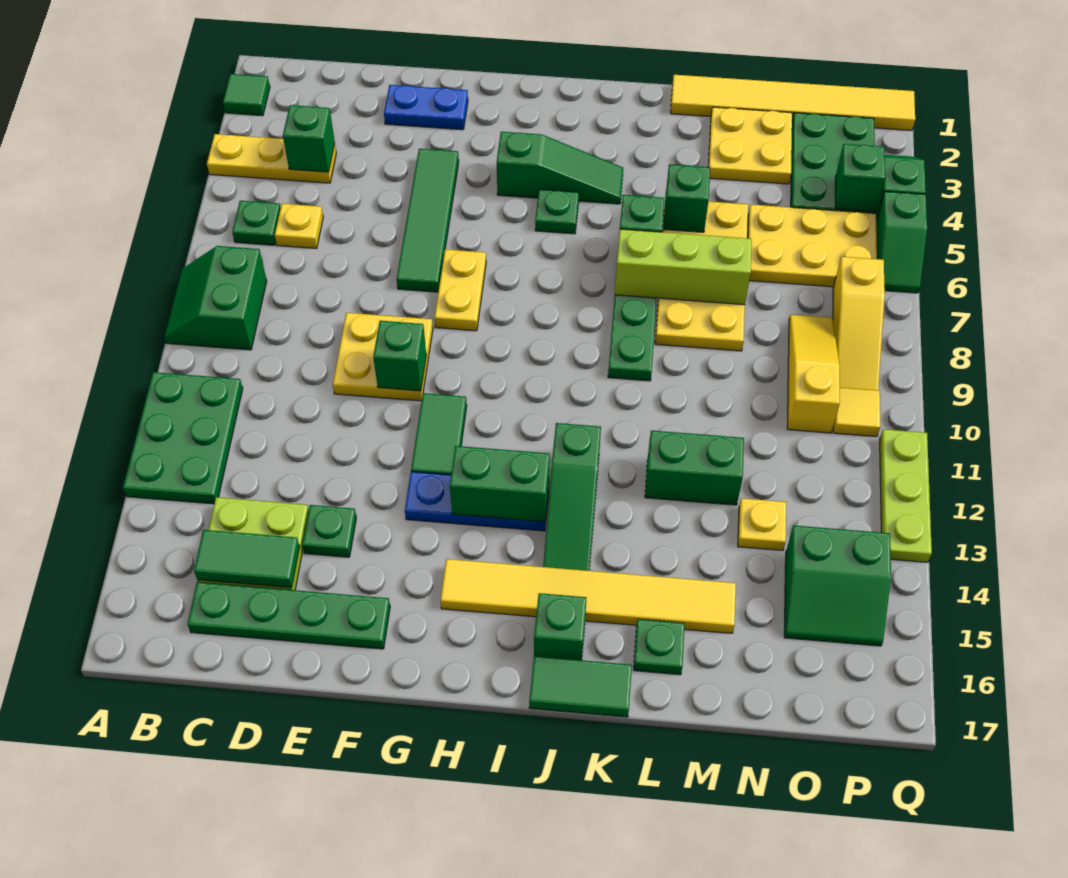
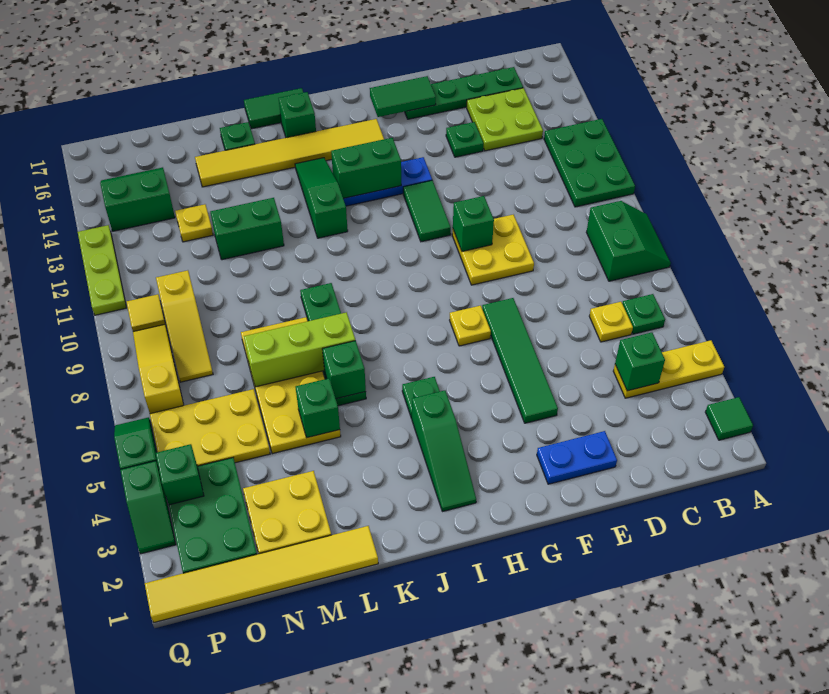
green tile C15:D15 level 2 -> green tile F16:G16 level 2
yellow plate G7:G8 level 1 -> yellow plate G7 level 1
green slope H4:J4 level 1 top H -> green slope I2:I4 level 1 top 4

